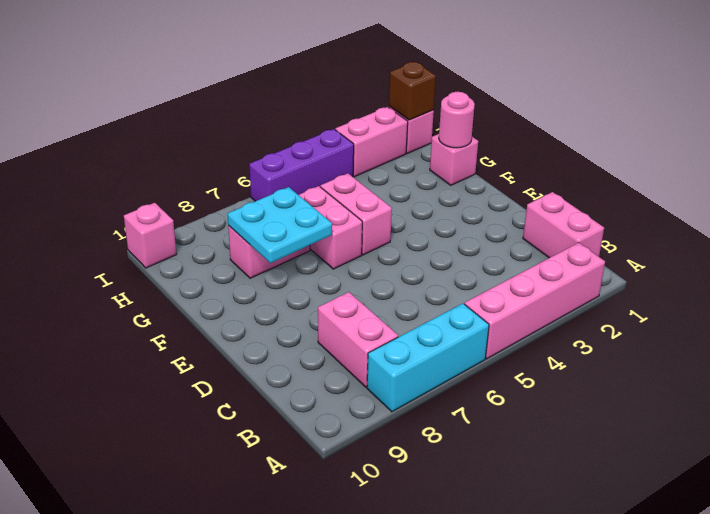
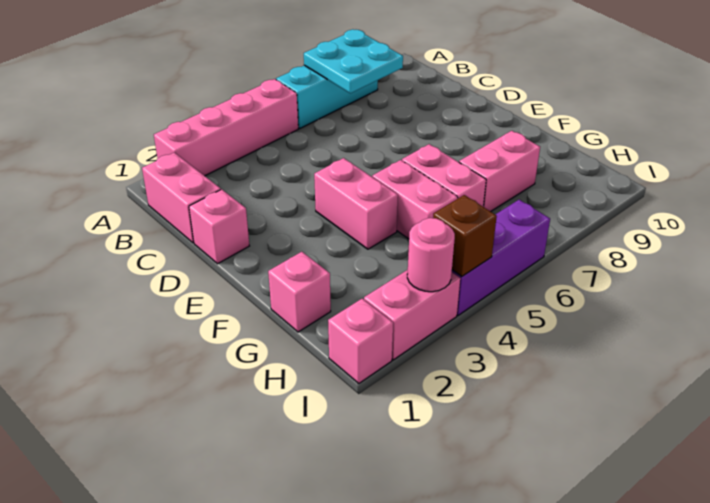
pink brick B8:C8 level 1 -> pink brick E4:F4 level 1
cyan plate F7:G8 level 2 -> cyan plate A7:B8 level 2
pink round brick G1 level 2 -> pink round brick I3 level 2
brown brick I1 level 2 -> brown brick I4 level 2
pink brick I10 level 1 -> pink brick D1 level 1

